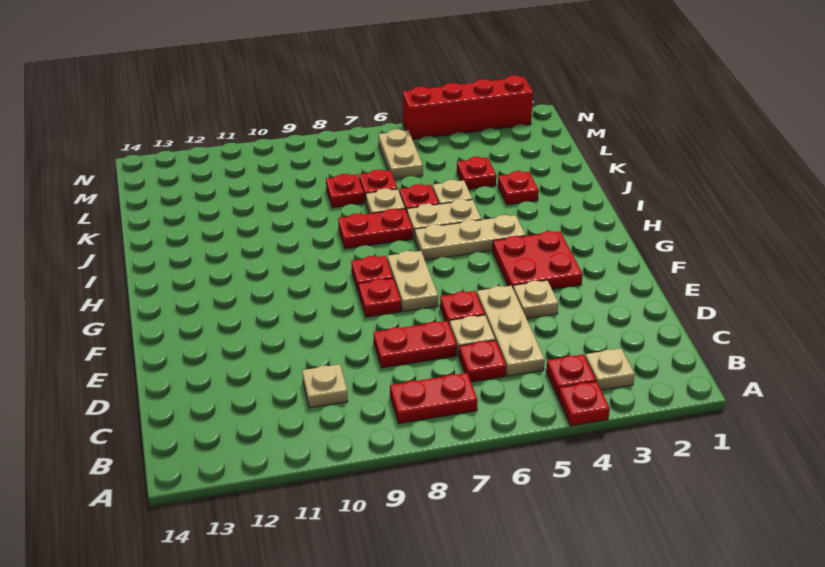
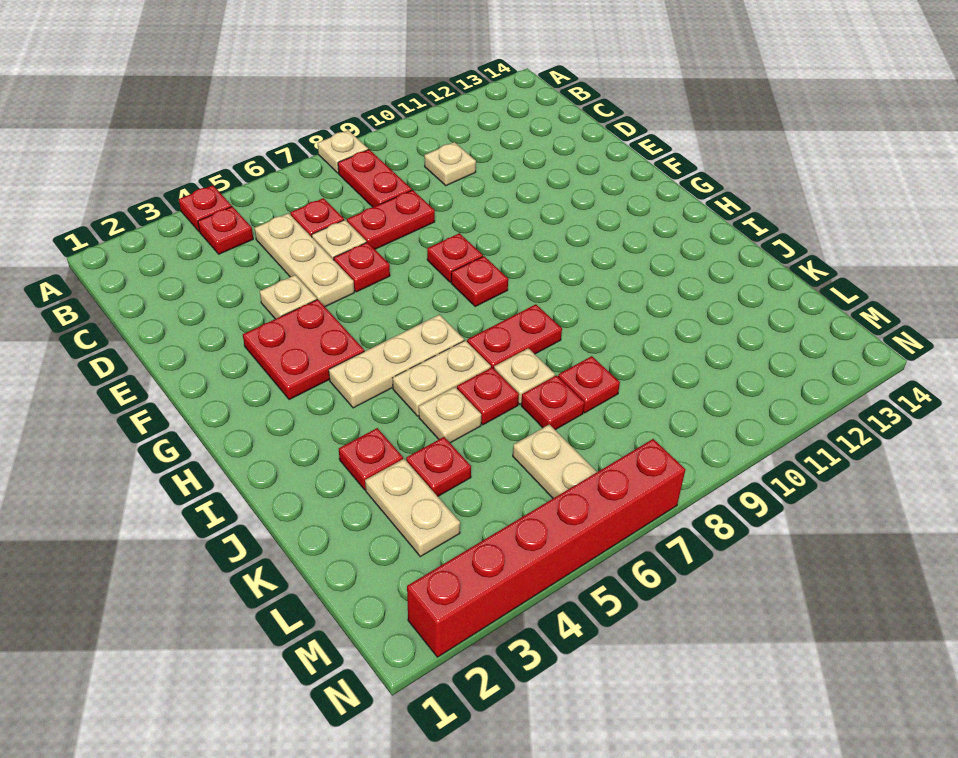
tan plate B3 level 1 -> tan plate A8 level 1
red plate B7:B8 level 1 -> red plate B8:C8 level 1
tan plate F7:G7 level 1 -> tan plate K3:L3 level 1
red brick N2:N5 level 1 -> red brick N2:N7 level 1

